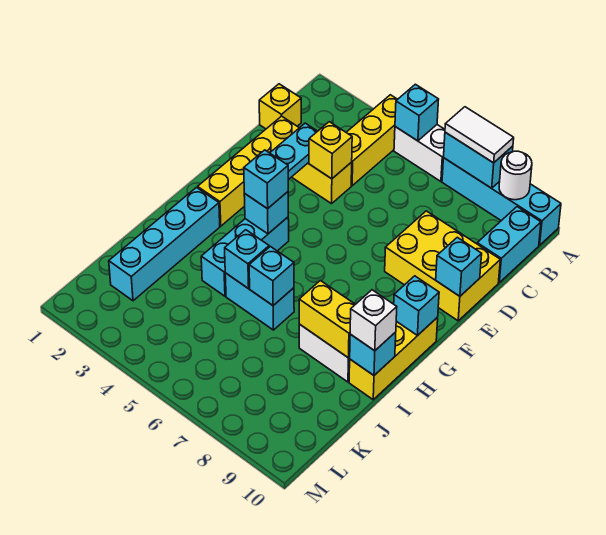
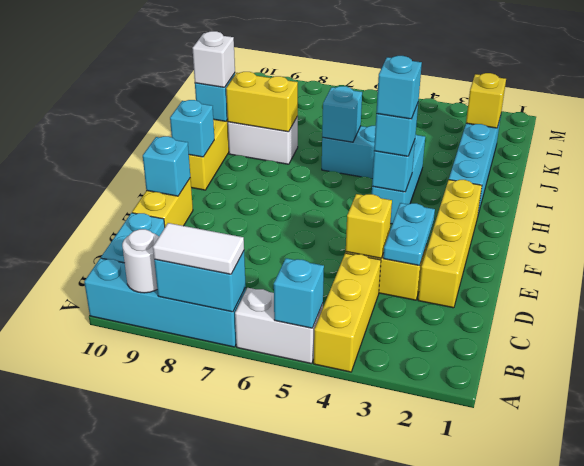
yellow brick C1 level 1 -> yellow brick K2 level 2
yellow brick D8:E10 level 1 -> yellow brick D10:E10 level 1
cyan brick I5 level 2 -> cyan brick G4 level 4

